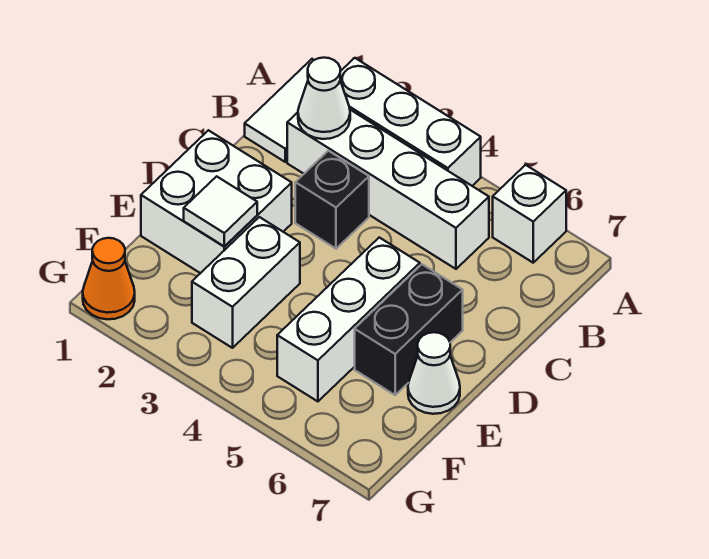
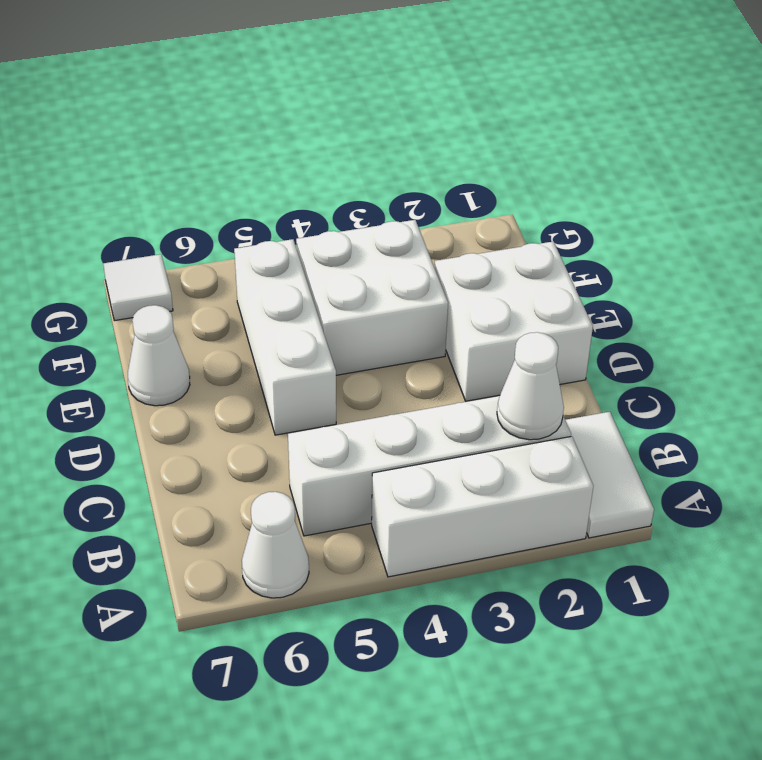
white brick A6 level 1 -> white cone A6 level 1
black brick C3 level 1 -> none
black brick D6:E6 level 1 -> none
white tile E2 level 2 -> white tile G7 level 1
white brick E3:F3 level 1 -> white brick E3:F4 level 1
orange cone G1 level 1 -> none

